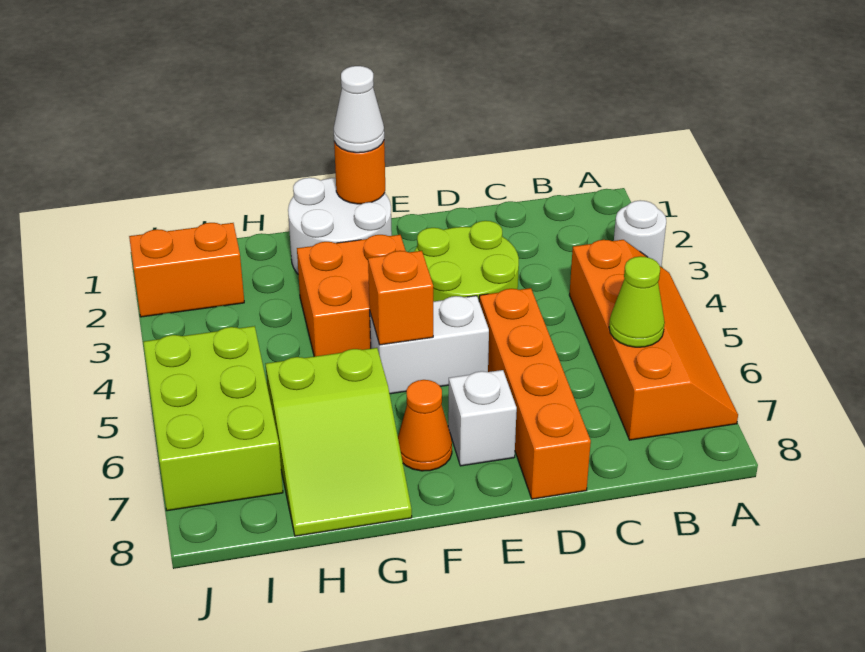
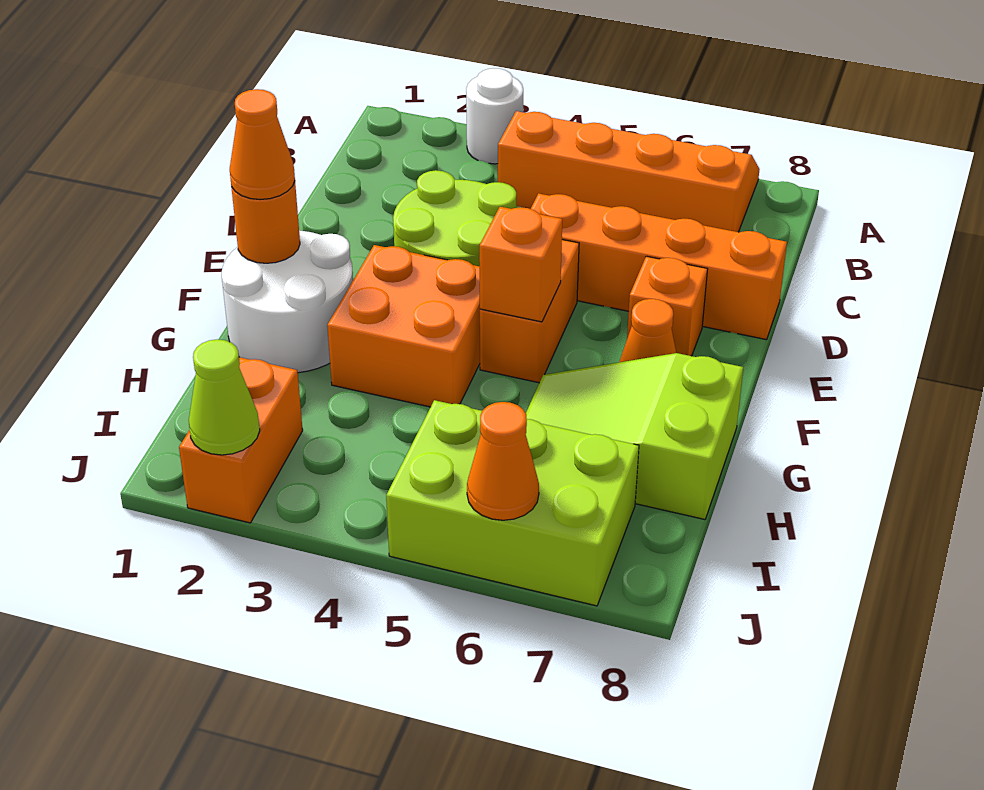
lime cone B6 level 2 -> lime cone J2 level 2
white brick E5:F5 level 1 -> orange brick E5:F5 level 1
white brick E7 level 1 -> orange brick E7 level 1
white cone F1 level 3 -> orange cone F1 level 3
lime slope G6:H8 level 1 top 6 -> lime slope G6:H8 level 1 top 8
none -> orange cone J6 level 2

